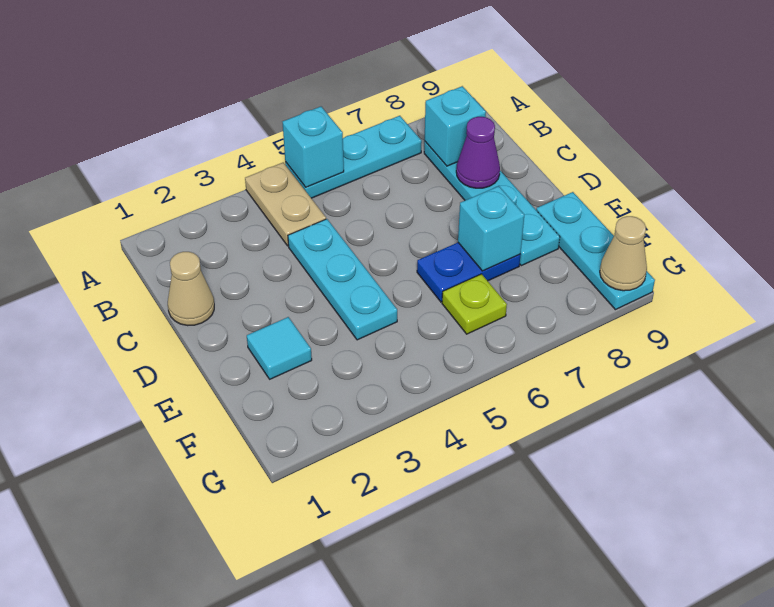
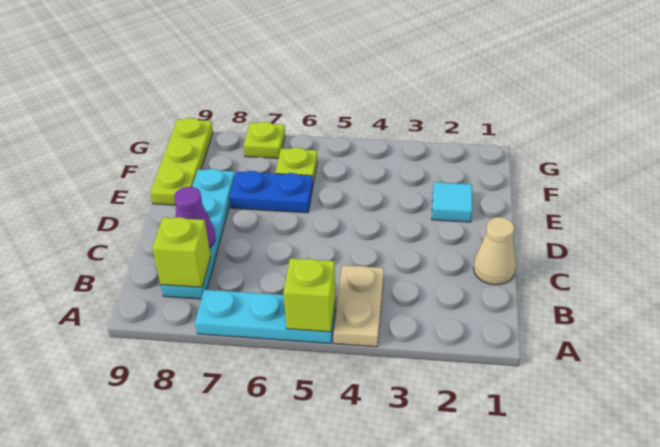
cyan brick A5 level 2 -> lime brick A5 level 2
cyan brick B8 level 2 -> lime brick B8 level 2
cyan plate C4:E4 level 1 -> none
cyan brick E7 level 2 -> none
cyan plate E9:G9 level 1 -> lime plate E9:G9 level 1
none -> lime plate G7 level 1
tan cone G9 level 2 -> none

